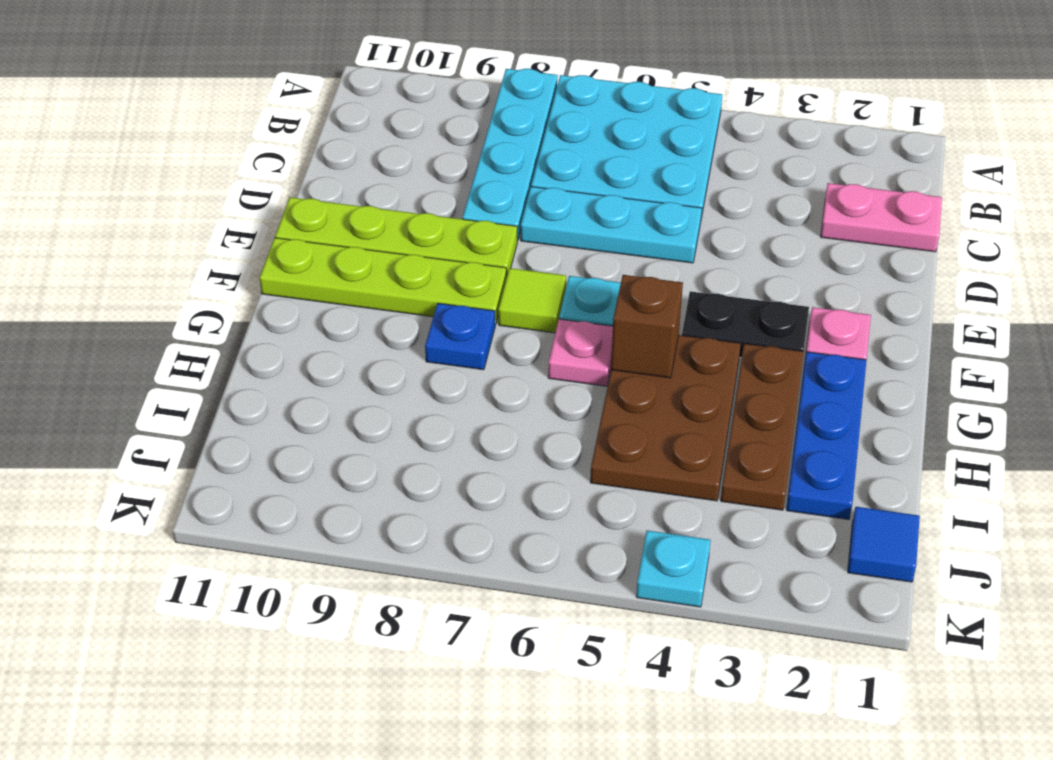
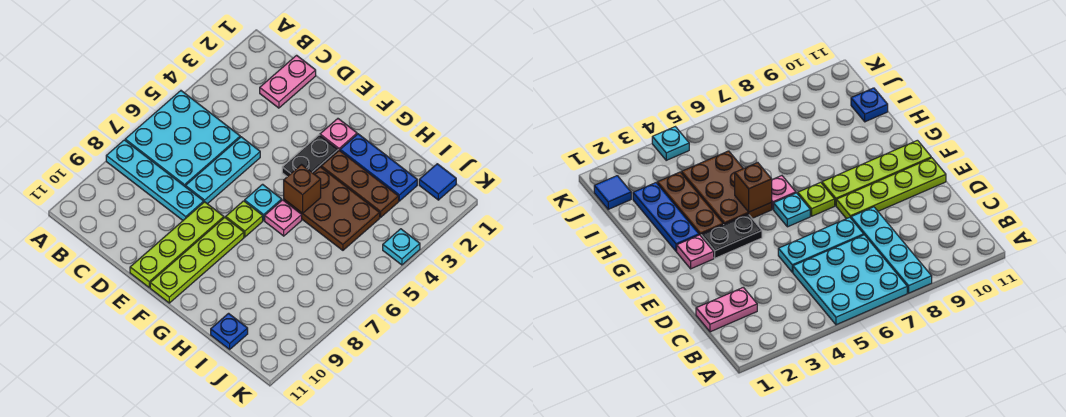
lime tile F7 level 1 -> lime plate F7 level 1
blue plate G8 level 1 -> blue plate I11 level 1

